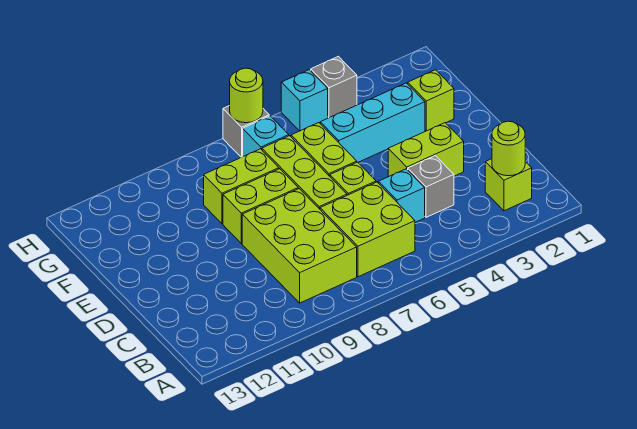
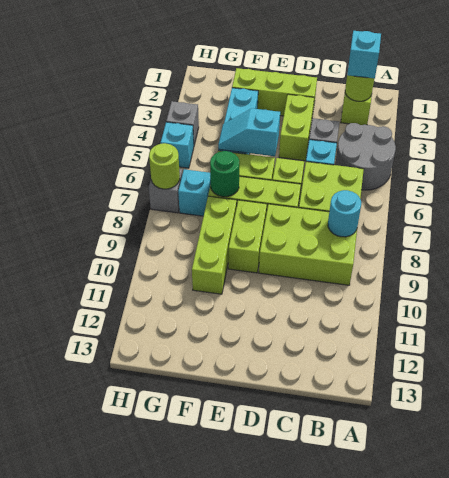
none -> grey round brick A4:B5 level 1
none -> cyan brick B2 level 3
none -> cyan round brick B8 level 2
none -> cyan slope E5:F5 level 2 top E
lime brick F2 level 1 -> lime brick D2:F2 level 1
none -> green round brick F7 level 2
lime brick F8:F9 level 1 -> lime brick F8:F10 level 1

